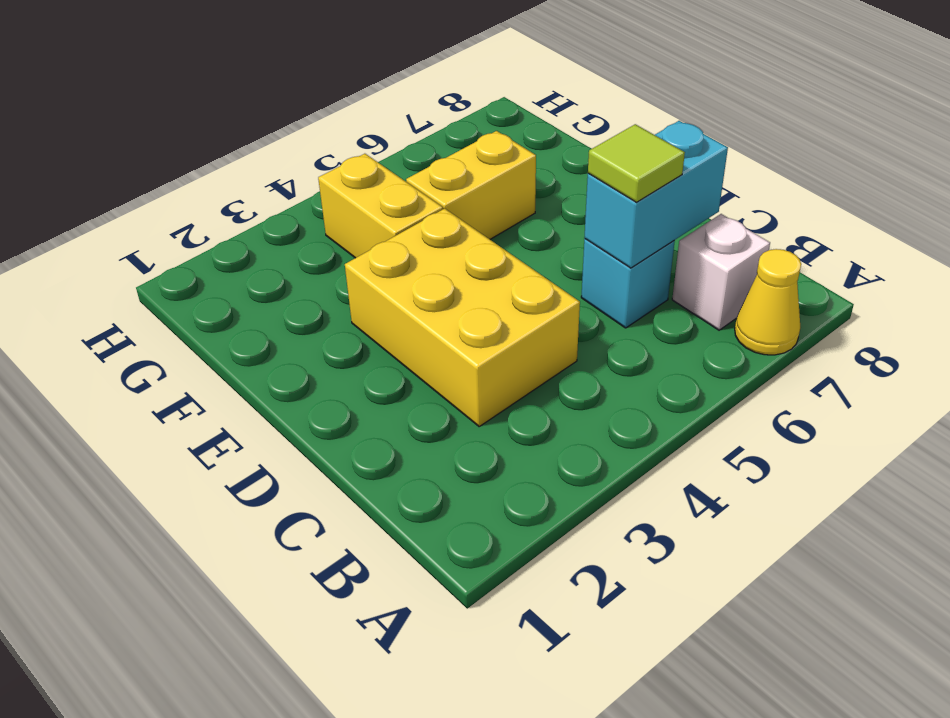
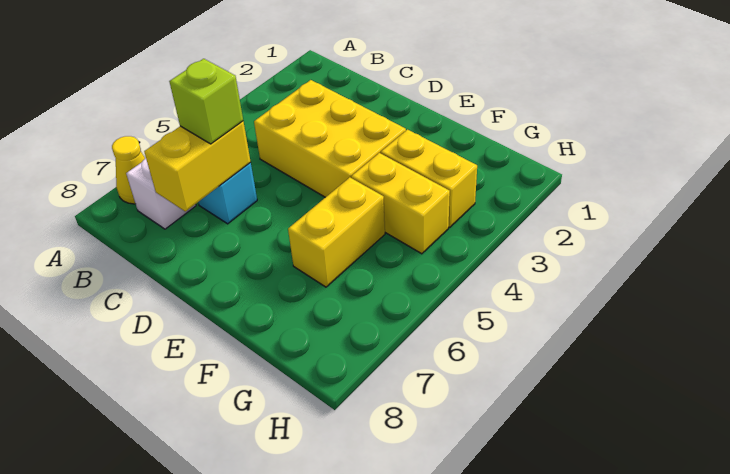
cyan brick C6:C7 level 2 -> yellow brick C6:C7 level 2
lime tile C6 level 3 -> lime brick C6 level 3
none -> yellow brick F3:G3 level 1

